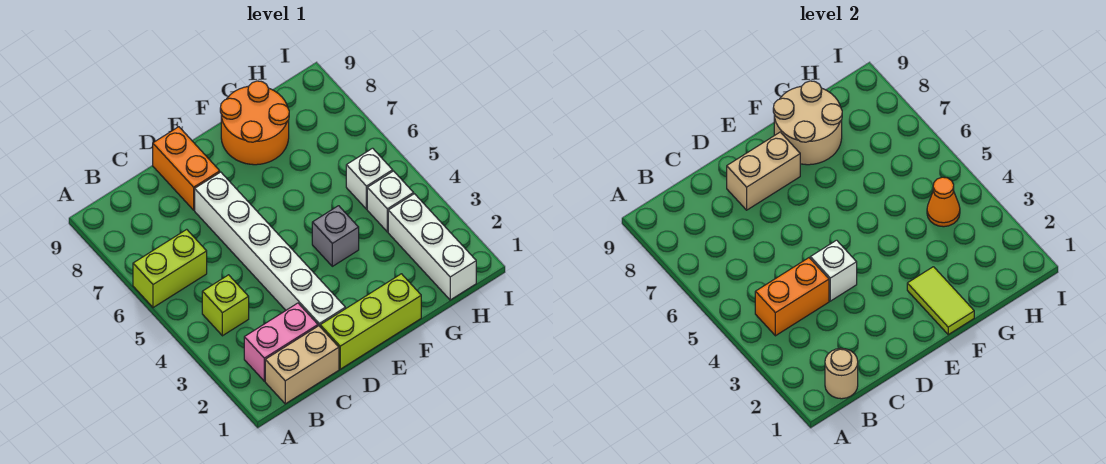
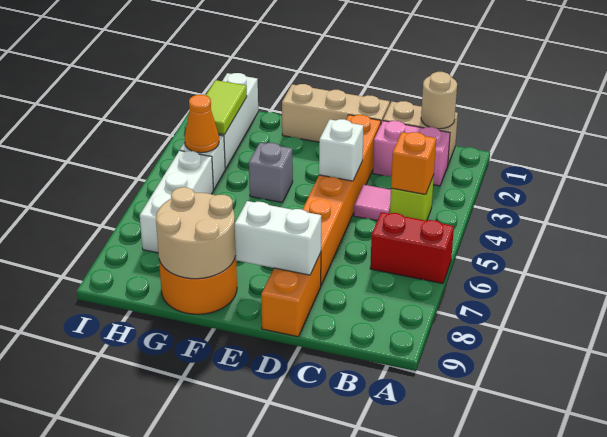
lime brick A6:B6 level 1 -> red brick A6:B6 level 1
orange brick B4:C4 level 2 -> orange brick B4 level 2
none -> pink tile C4 level 1
lime brick D1:F1 level 1 -> tan brick D1:F1 level 1
white brick D2:D7 level 1 -> orange brick D2:D7 level 1
tan brick D8:E8 level 2 -> white brick D8:E8 level 2
lime tile F1:F2 level 2 -> lime tile H2:H3 level 2
white brick H5 level 1 -> white brick H5:H7 level 1

